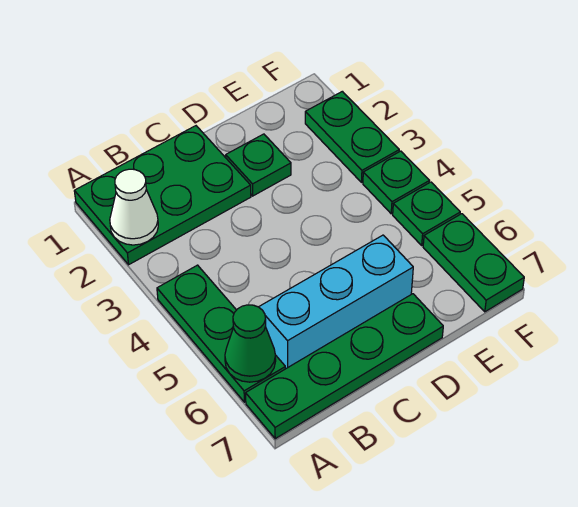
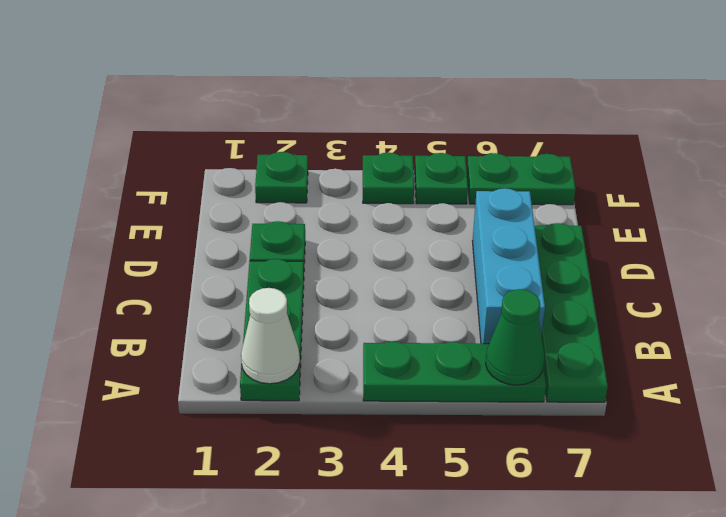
green plate A1:C2 level 1 -> green plate A2:C2 level 1
green plate F2:F3 level 1 -> green plate F2 level 1

